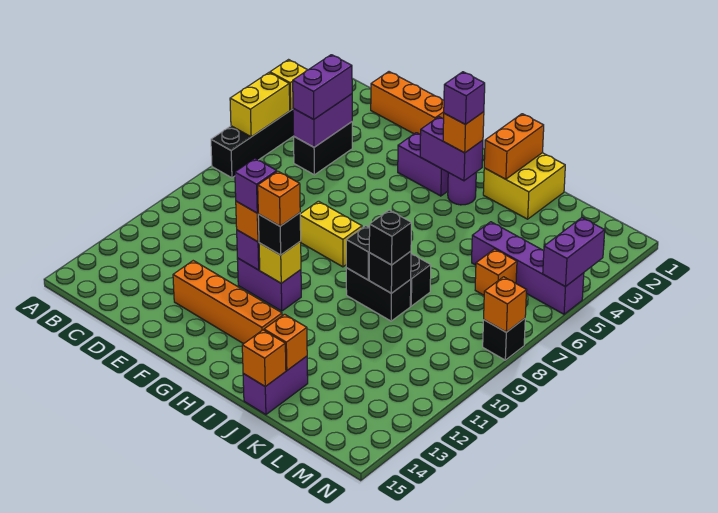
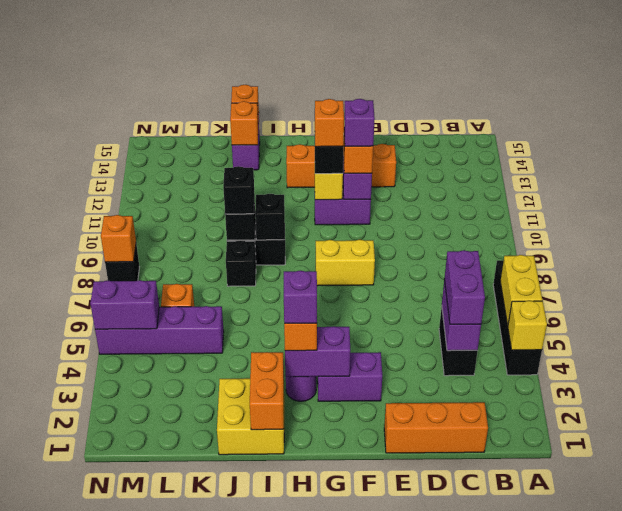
purple brick N4:N5 level 2 -> purple brick M5:N5 level 2

